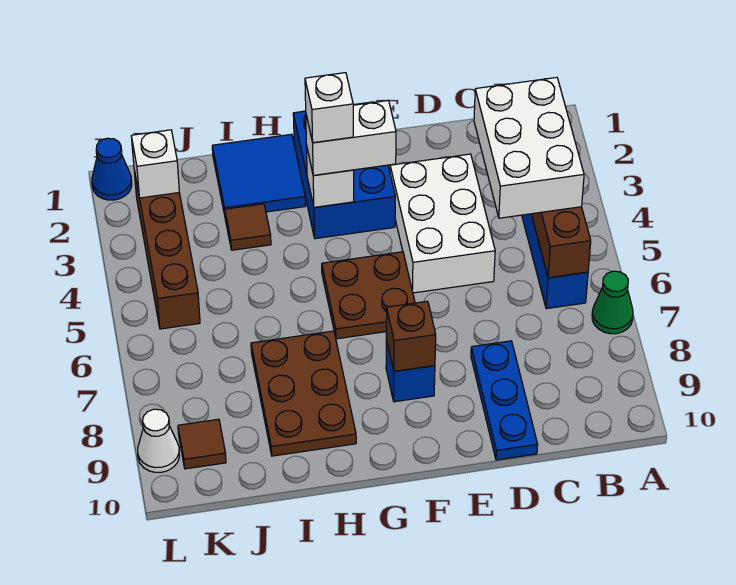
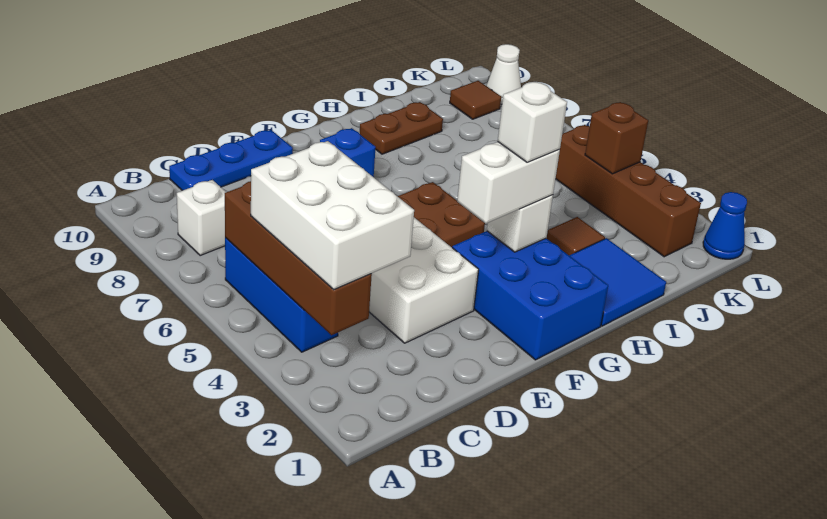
green cone A7 level 1 -> none
blue plate D8:D10 level 1 -> blue plate C10:E10 level 1
brown brick F8 level 2 -> brown brick K4 level 2
brown plate H7:I9 level 1 -> brown plate H9:I9 level 1
white brick K2 level 2 -> white brick B8 level 1

